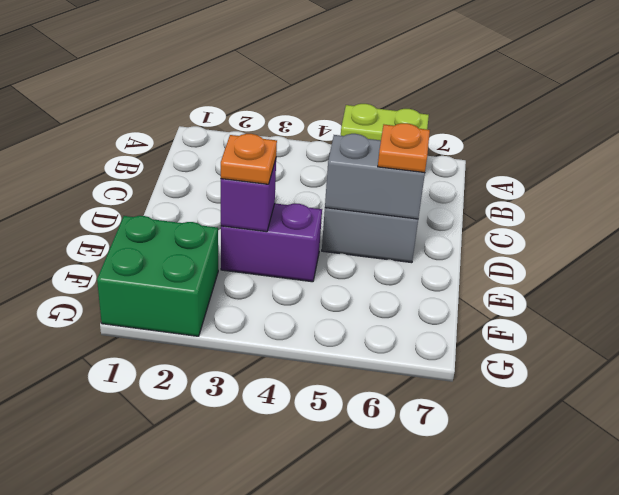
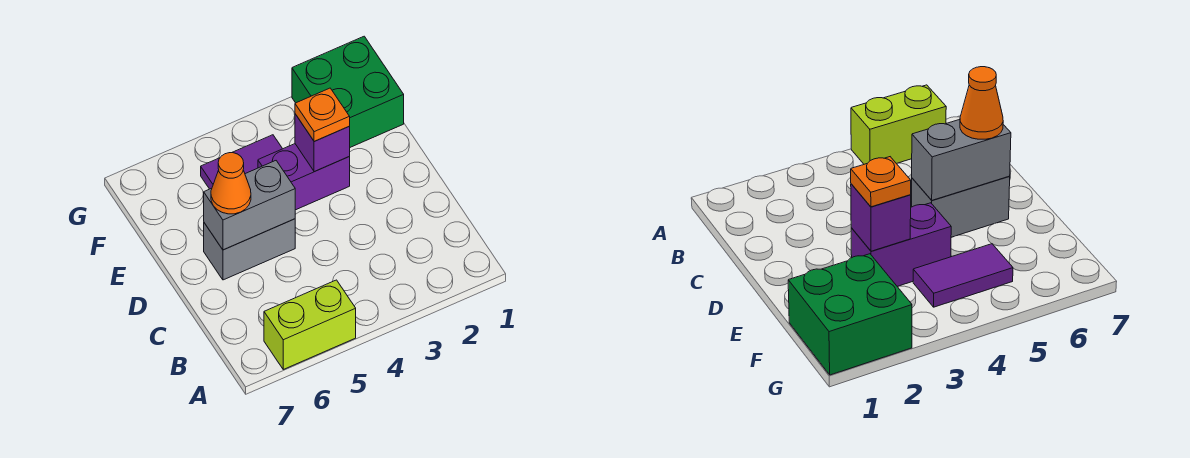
orange plate D6 level 3 -> orange cone D6 level 3
none -> purple tile F4:F5 level 1

